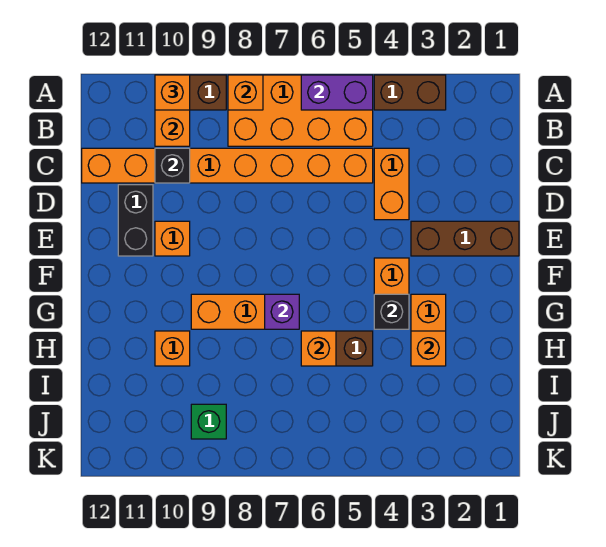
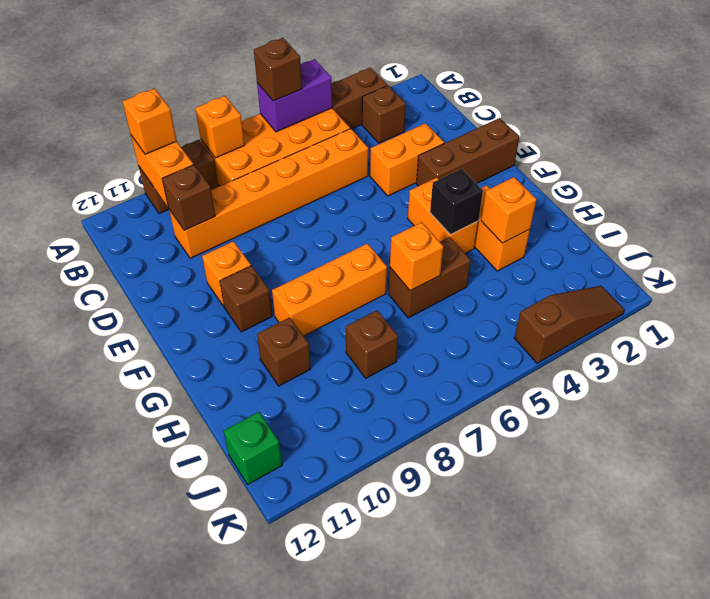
none -> brown brick A6 level 3
none -> brown brick B3 level 1
orange brick C4:D4 level 1 -> orange brick D3:D4 level 1
orange brick C5:C12 level 1 -> orange brick C5:C10 level 1
black brick C10 level 2 -> brown brick C10 level 2
black brick D11:E11 level 1 -> none
none -> brown brick F10 level 1
purple brick G7 level 2 -> none
orange brick H10 level 1 -> brown brick H10 level 1
none -> brown brick I8 level 1
green brick J9 level 1 -> green brick J12 level 1
none -> brown slope K2:K4 level 1 top 4

